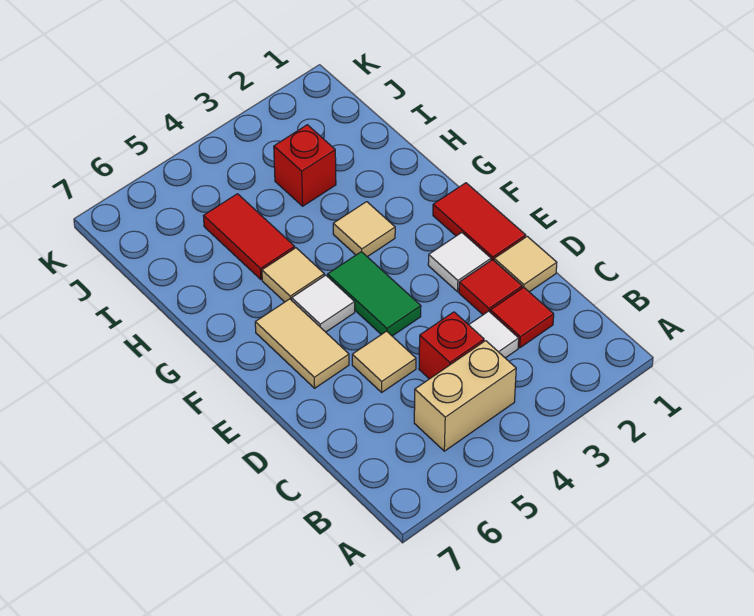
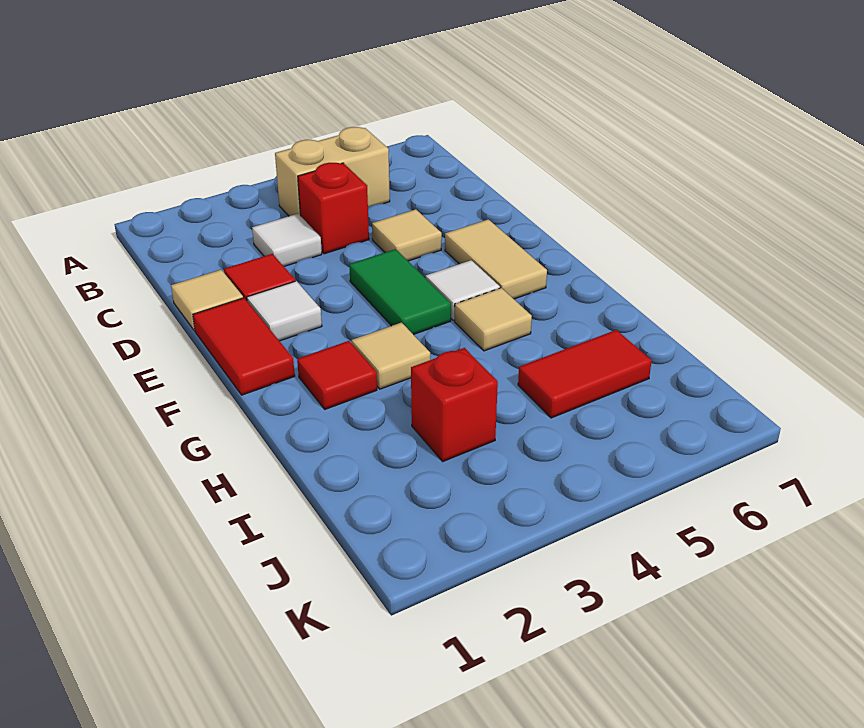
red tile C2 level 1 -> red tile G2 level 1
red tile H5:I5 level 1 -> red tile I5:I6 level 1

